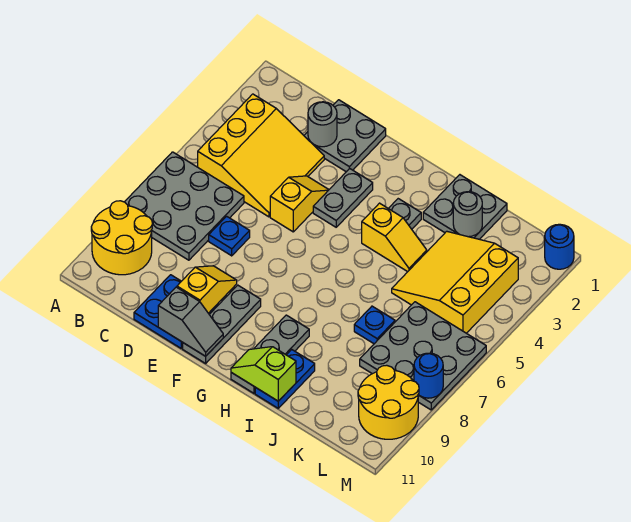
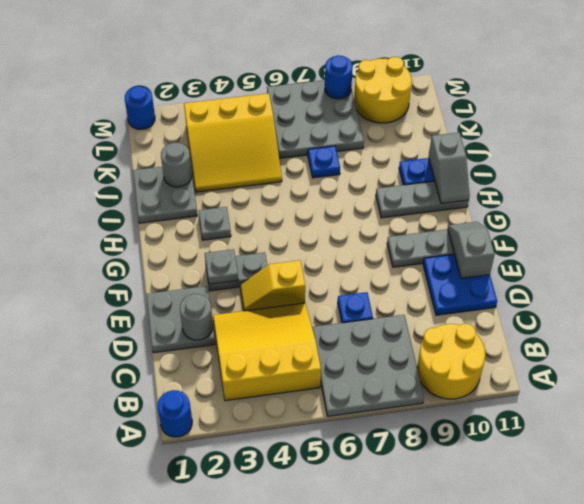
none -> blue round brick A1 level 1
yellow slope E9:E10 level 2 top 10 -> none
none -> grey plate F3 level 2
yellow slope H4:I4 level 1 top H -> none
lime slope H11:I11 level 2 top I -> grey slope H11:I11 level 2 top I

